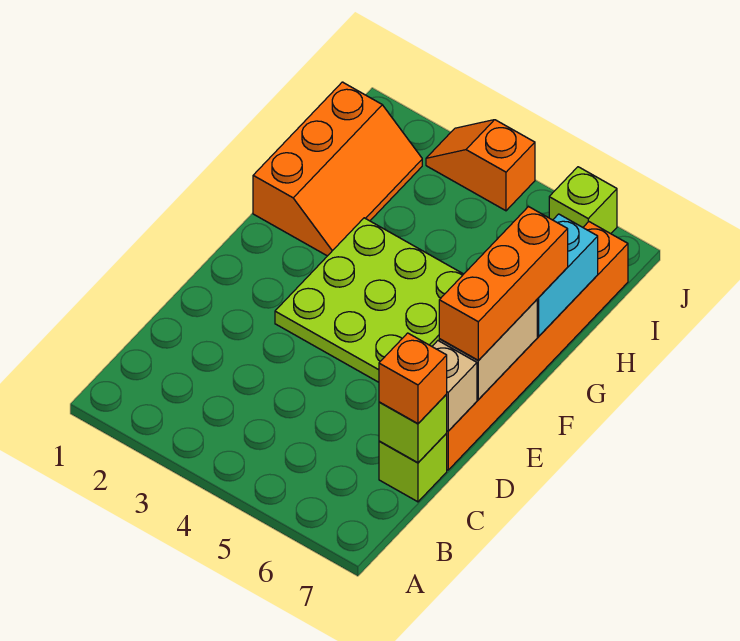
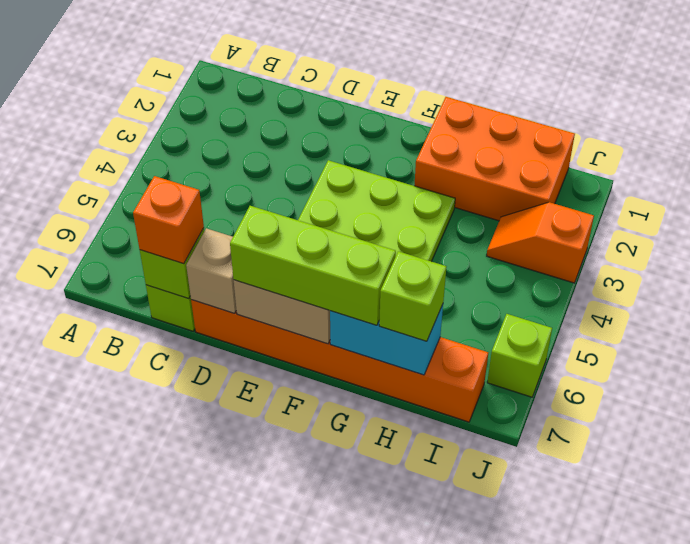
orange brick E7:G7 level 3 -> lime brick E7:G7 level 3
orange slope G1:I2 level 1 top 1 -> orange brick G1:I2 level 1
none -> lime brick H7 level 3
orange slope J3:J4 level 1 top 4 -> orange slope I3:J3 level 1 top J

